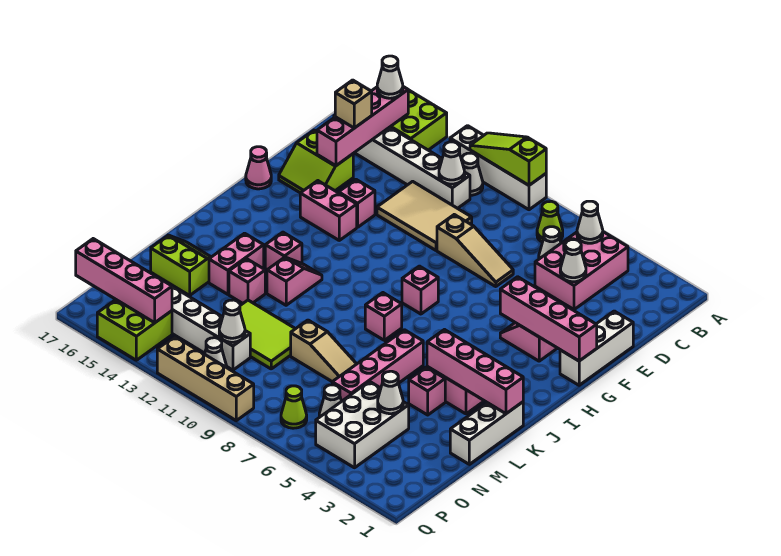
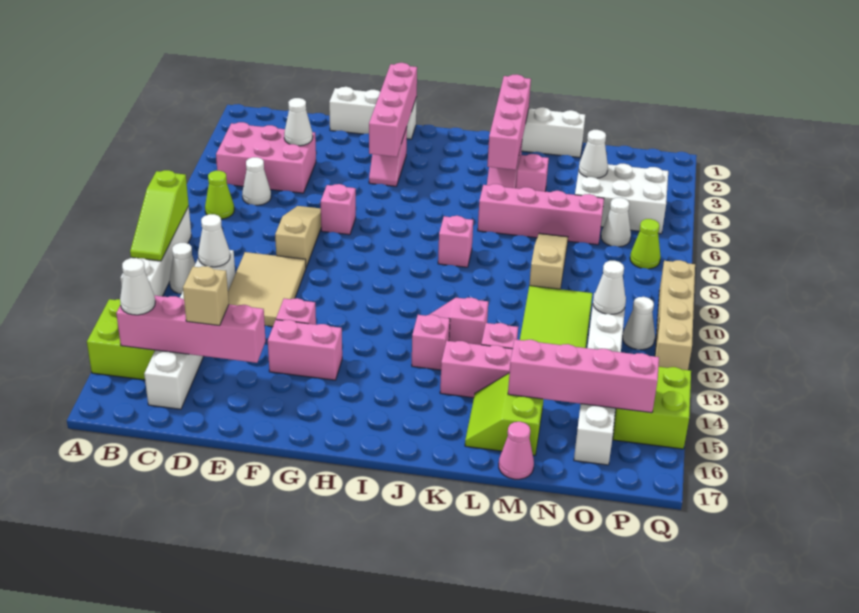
white cone B5 level 2 -> none
lime slope E15:F16 level 1 top E -> none
pink brick G13:G14 level 1 -> pink brick F14:G14 level 1
pink cone G17 level 1 -> pink cone M17 level 1
pink brick H8 level 1 -> pink brick F7 level 1
pink brick P14:P17 level 2 -> pink brick M15:P15 level 2

